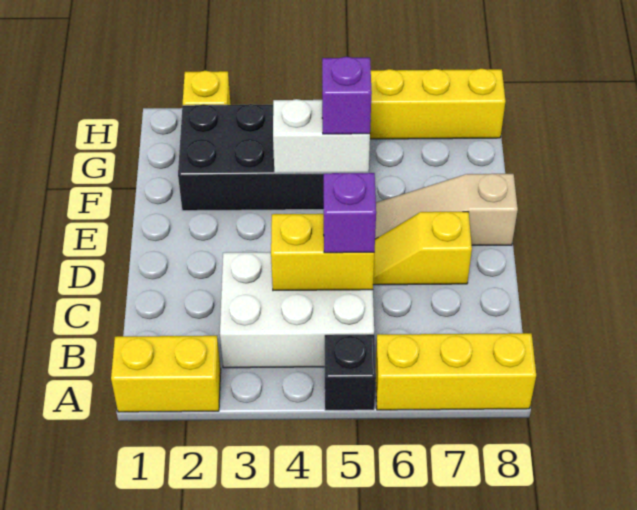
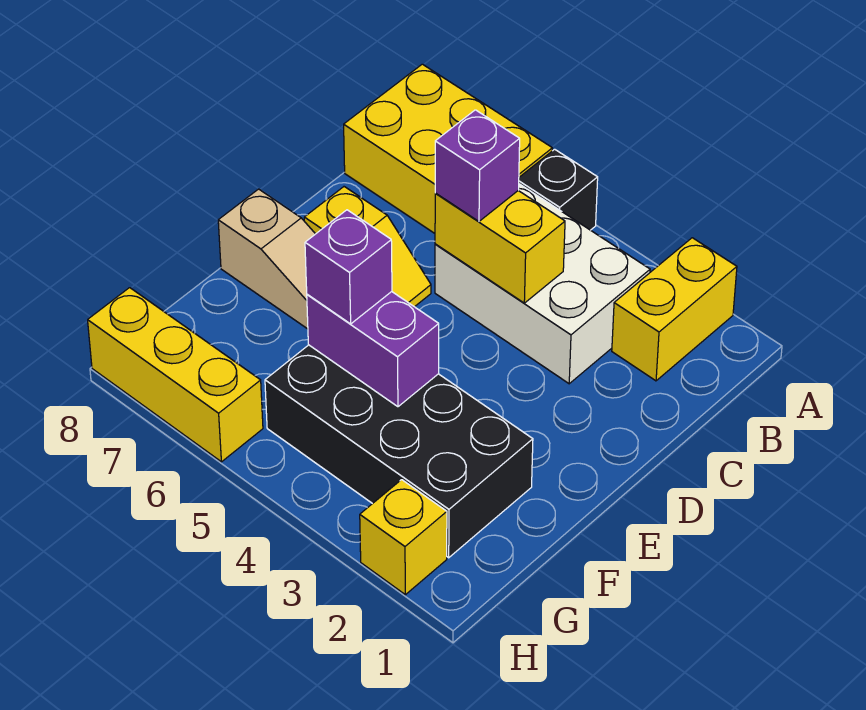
yellow brick A1:A2 level 1 -> yellow brick A2:B2 level 1
yellow brick A6:A8 level 1 -> yellow brick A6:B8 level 1
white brick F4:F5 level 2 -> purple brick F4:F5 level 2

